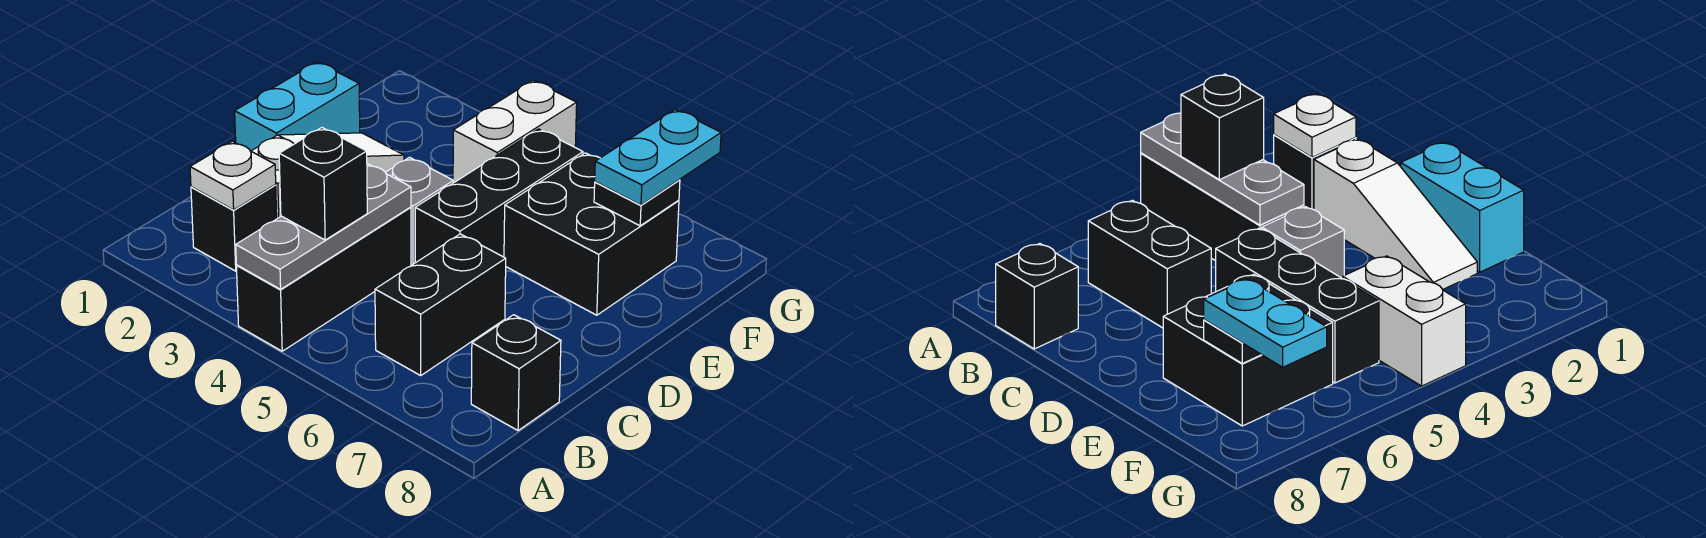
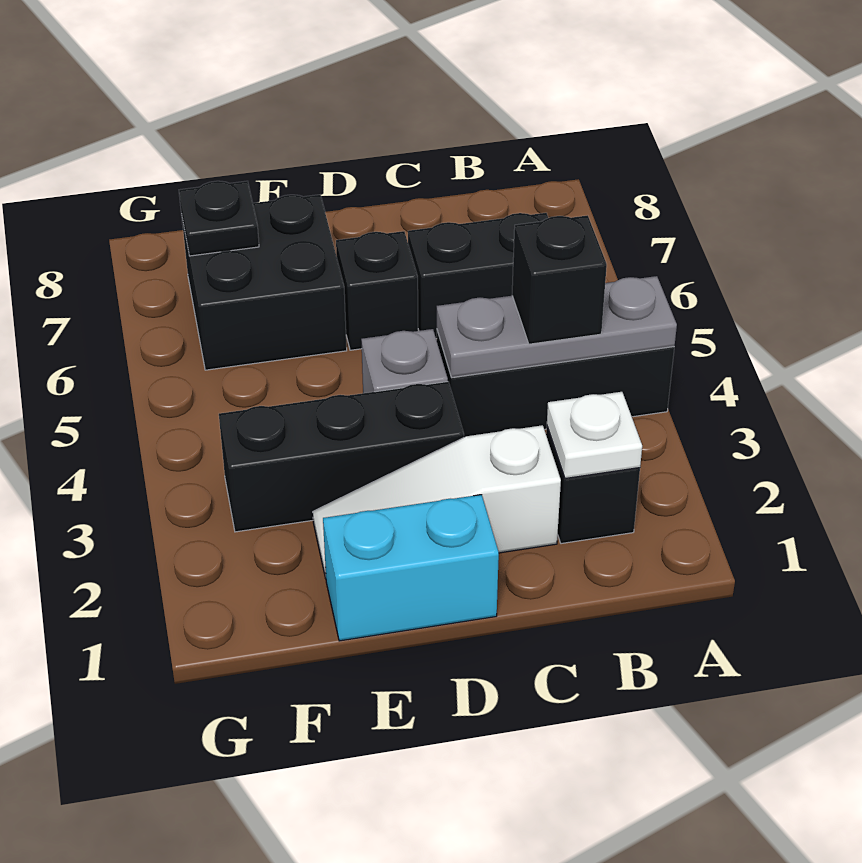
black brick B8 level 1 -> black brick D6 level 1
black brick D5:F5 level 1 -> black brick D3:F3 level 1
white brick F4:G4 level 1 -> none
cyan plate F7:G7 level 3 -> none

